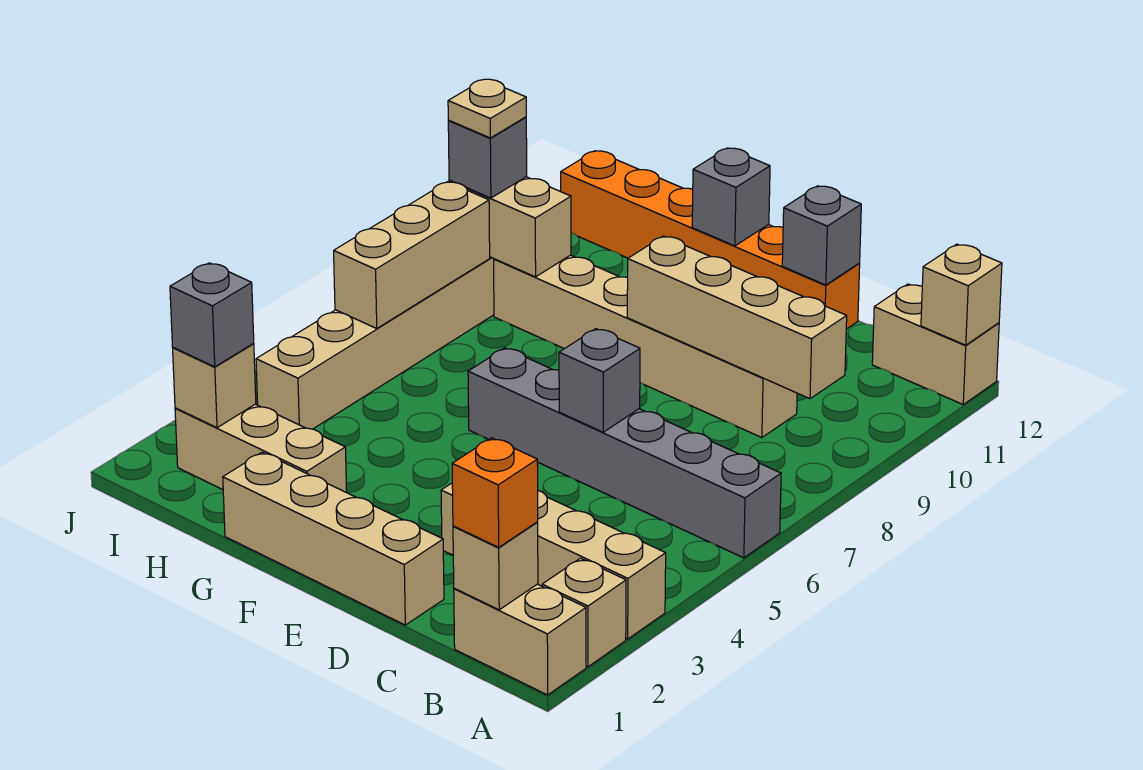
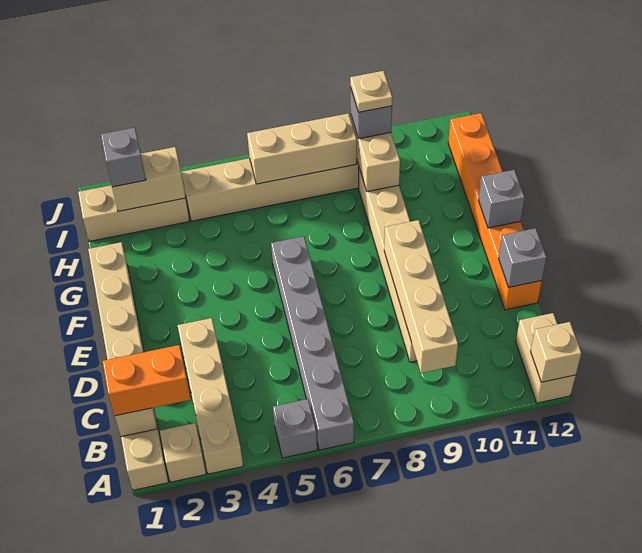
orange brick B1 level 3 -> orange brick B1:B2 level 3
grey brick D6 level 2 -> grey brick A5 level 1
tan brick G2:I2 level 1 -> tan brick I1:I3 level 1
tan brick I2 level 2 -> tan brick I2:I3 level 2

